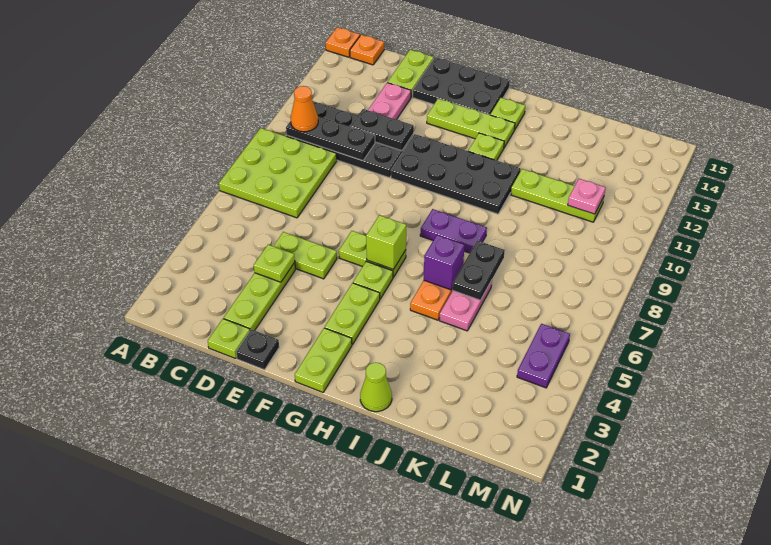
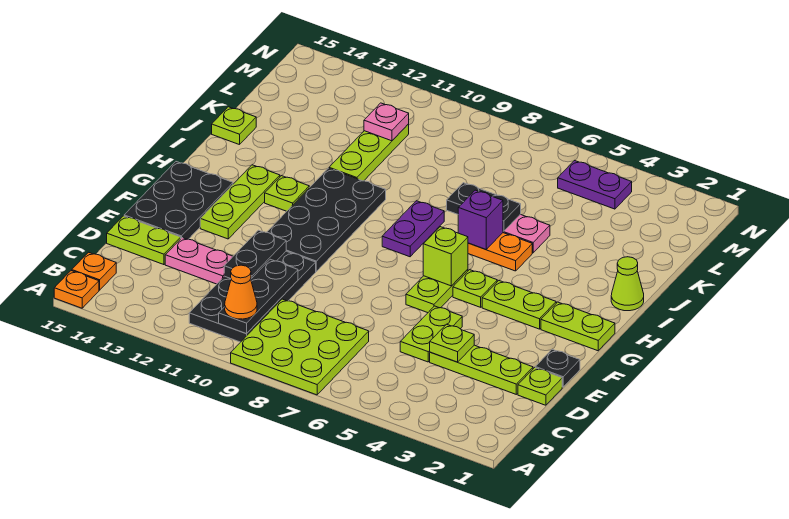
lime plate H14 level 1 -> lime plate J15 level 1

